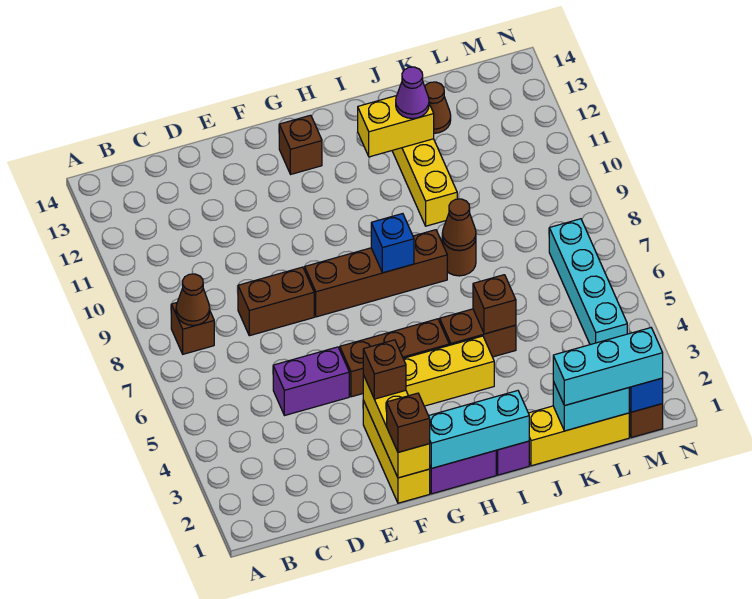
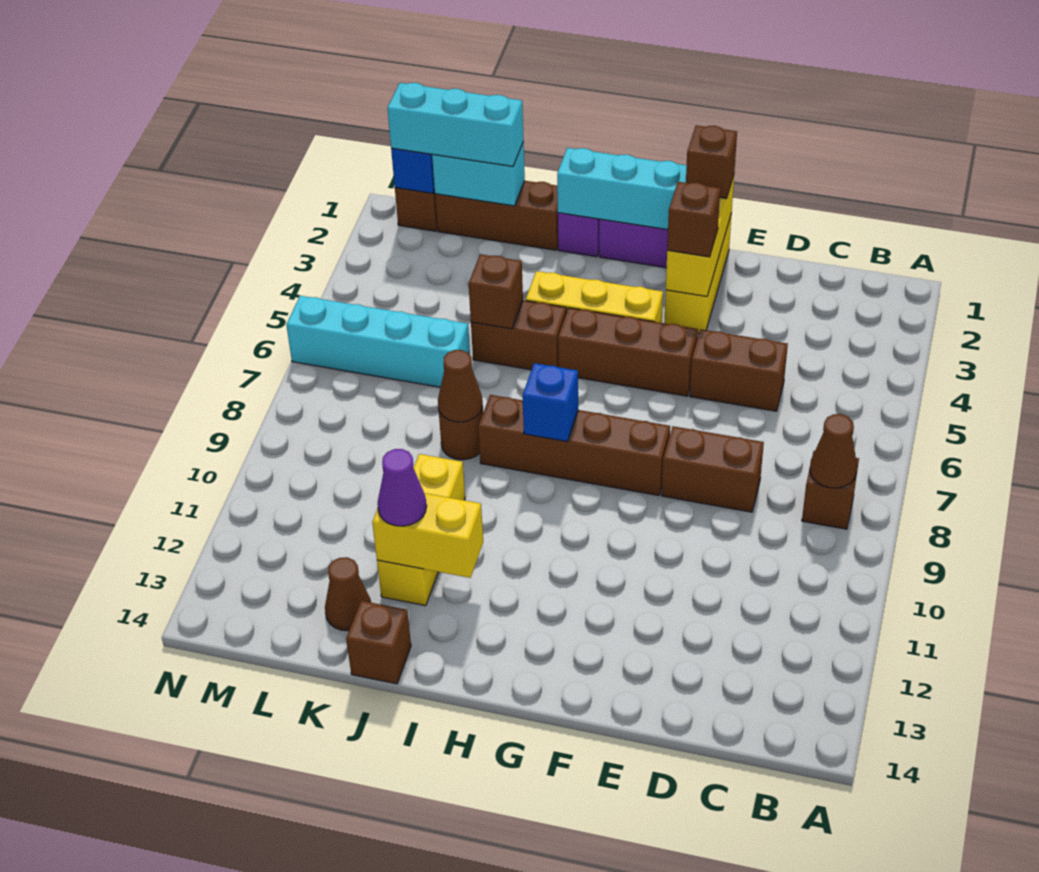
purple brick D5:E5 level 1 -> brown brick D5:E5 level 1
brown brick G13 level 1 -> brown brick J14 level 1
yellow brick J1:L1 level 1 -> brown brick J1:L1 level 1
cyan brick M4:M7 level 1 -> cyan brick K6:N6 level 1

